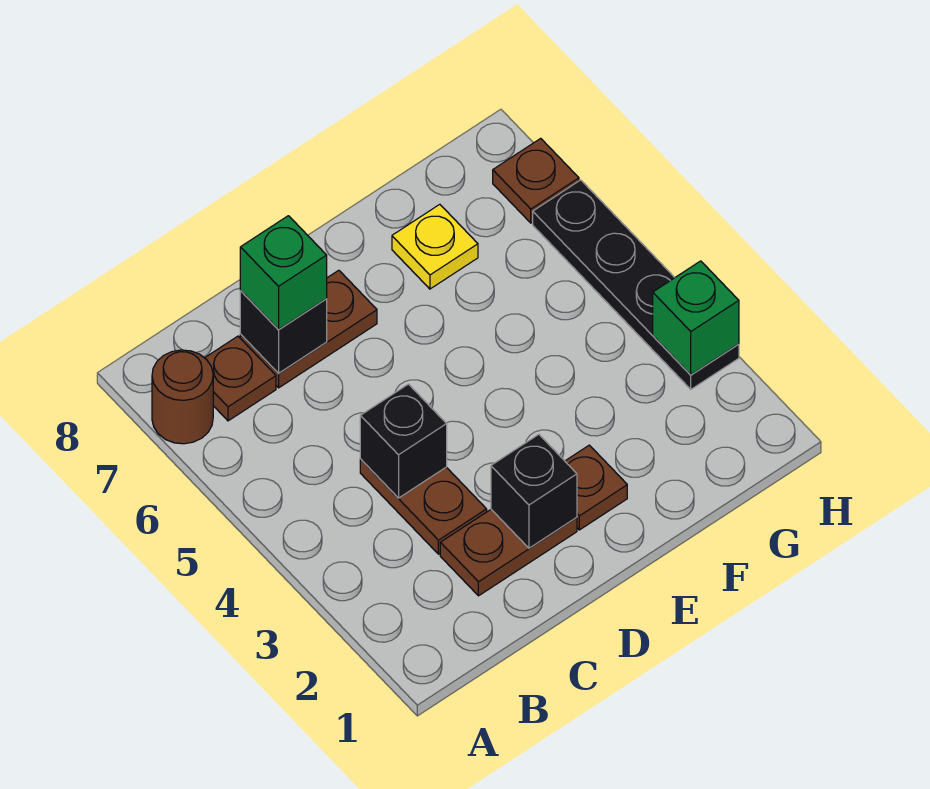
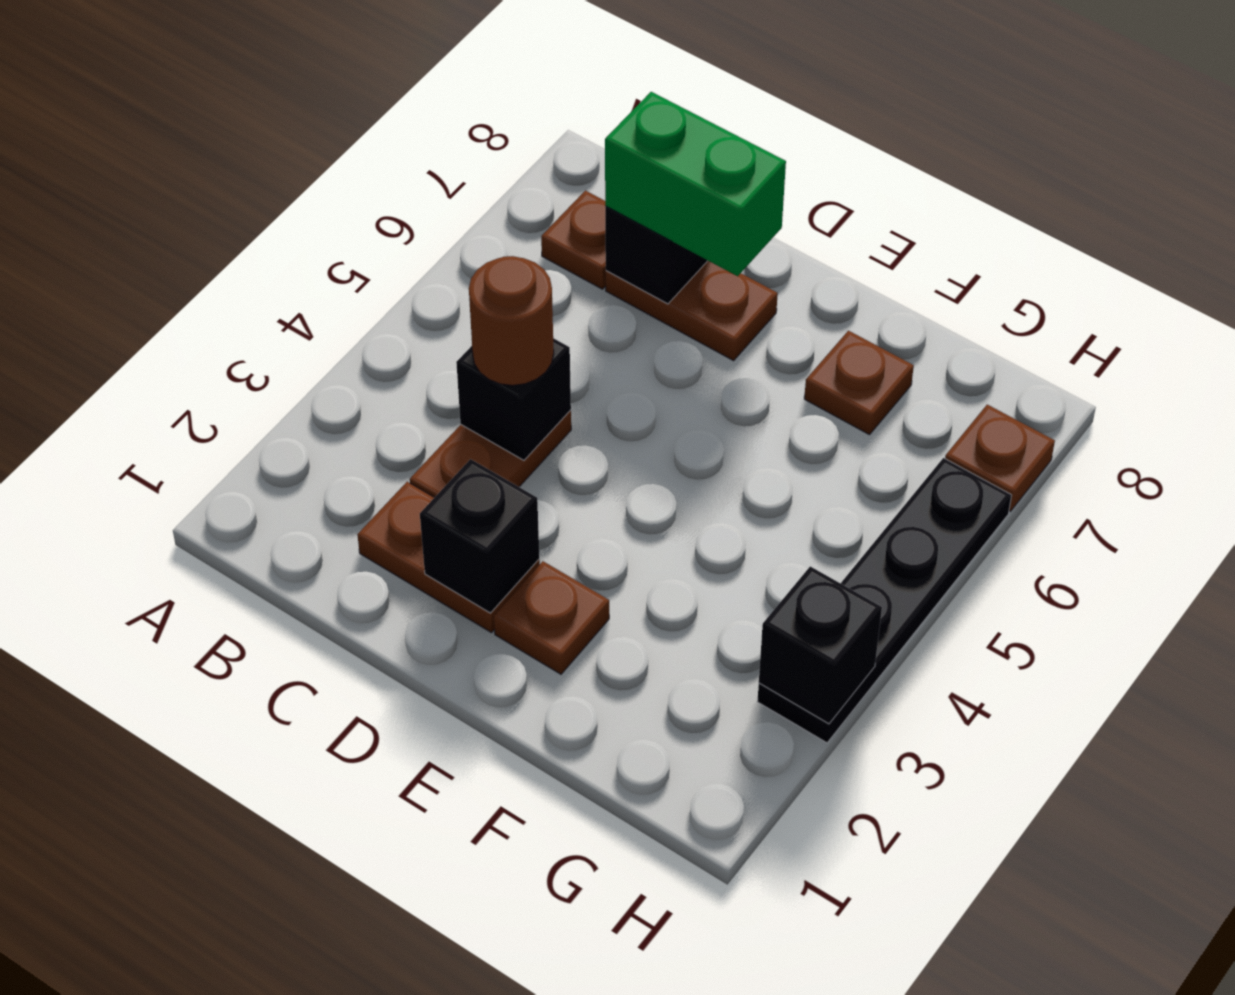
brown round brick A7 level 1 -> brown round brick C4 level 3
green brick C7 level 3 -> green brick C7:D7 level 3
yellow plate F7 level 1 -> brown plate F7 level 1
green brick H3 level 2 -> black brick H3 level 2

